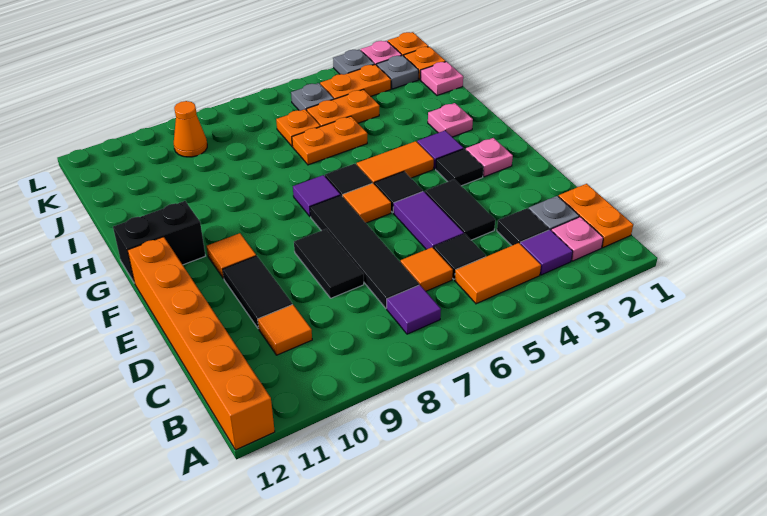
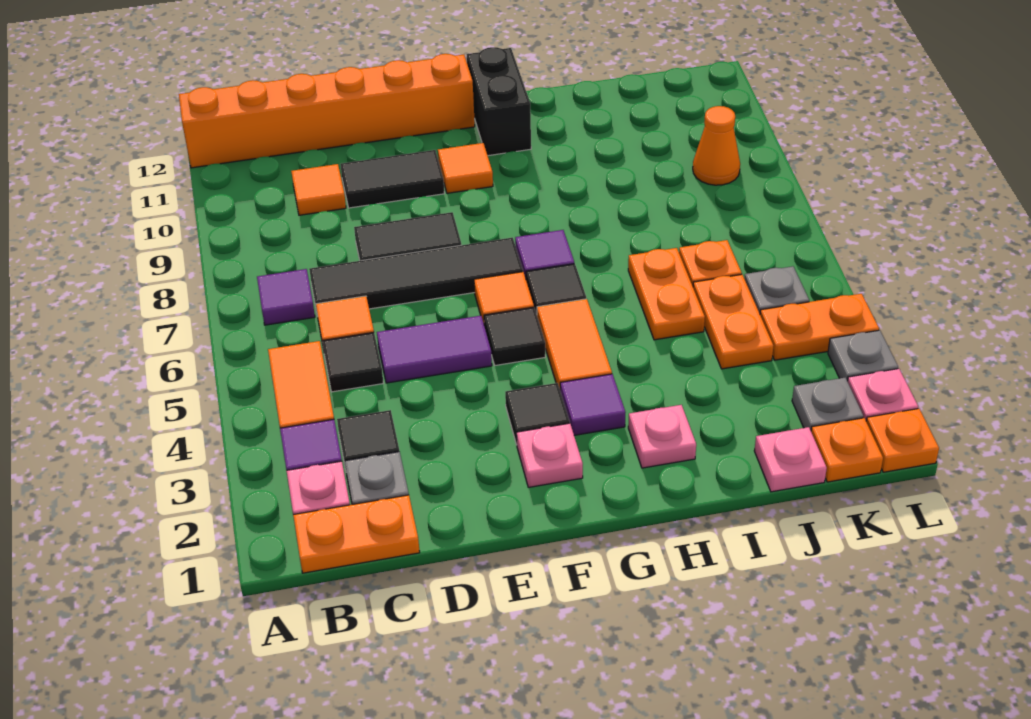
black tile D4:E4 level 1 -> none
orange plate K3:K4 level 1 -> orange plate K4:L4 level 1

